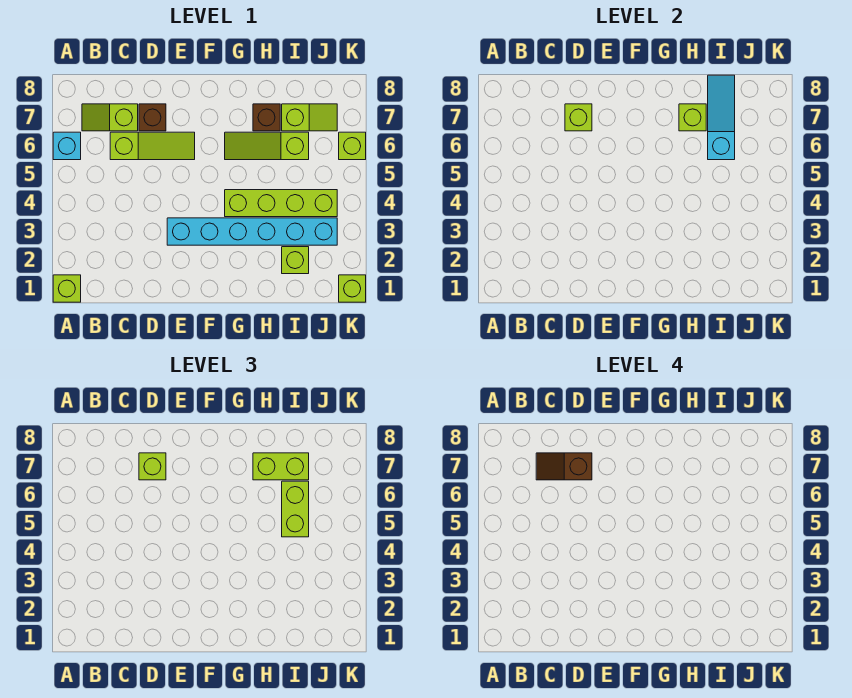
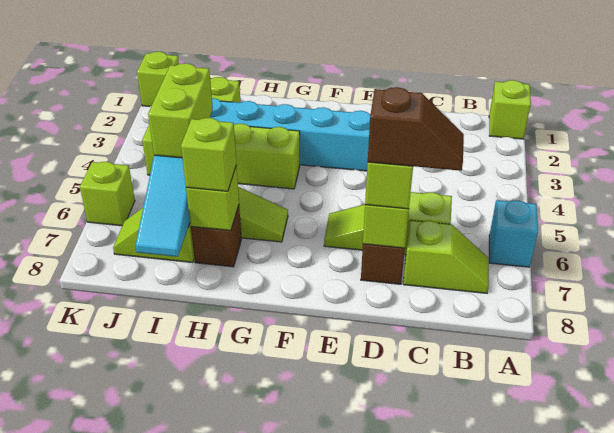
lime brick H7:I7 level 3 -> lime brick H7 level 3

